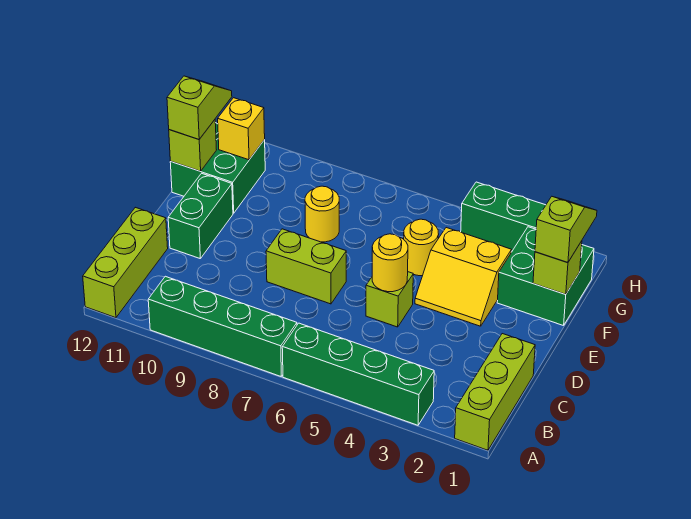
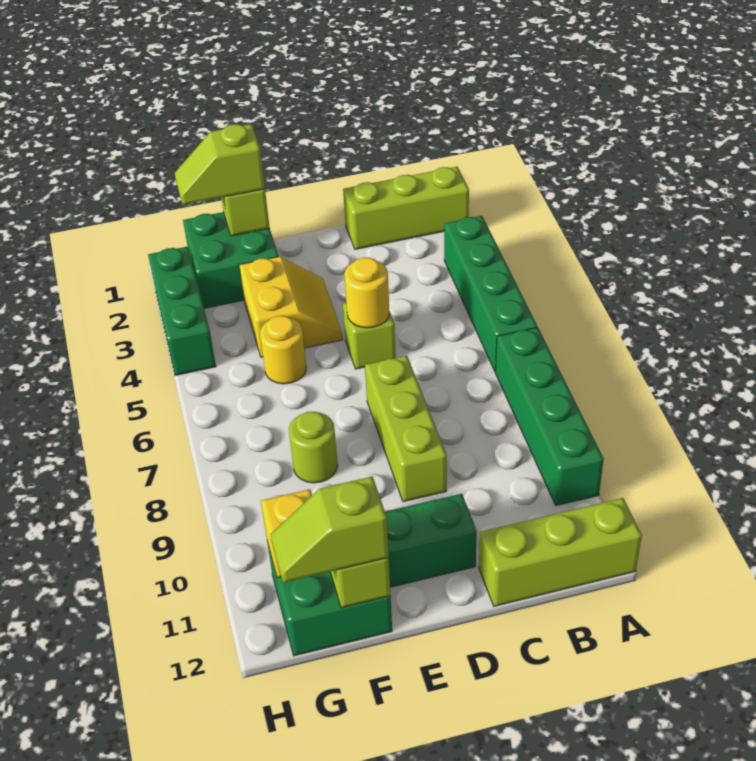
lime brick D7:D8 level 1 -> lime brick D7:D9 level 1
yellow round brick F8 level 1 -> lime round brick F8 level 1

